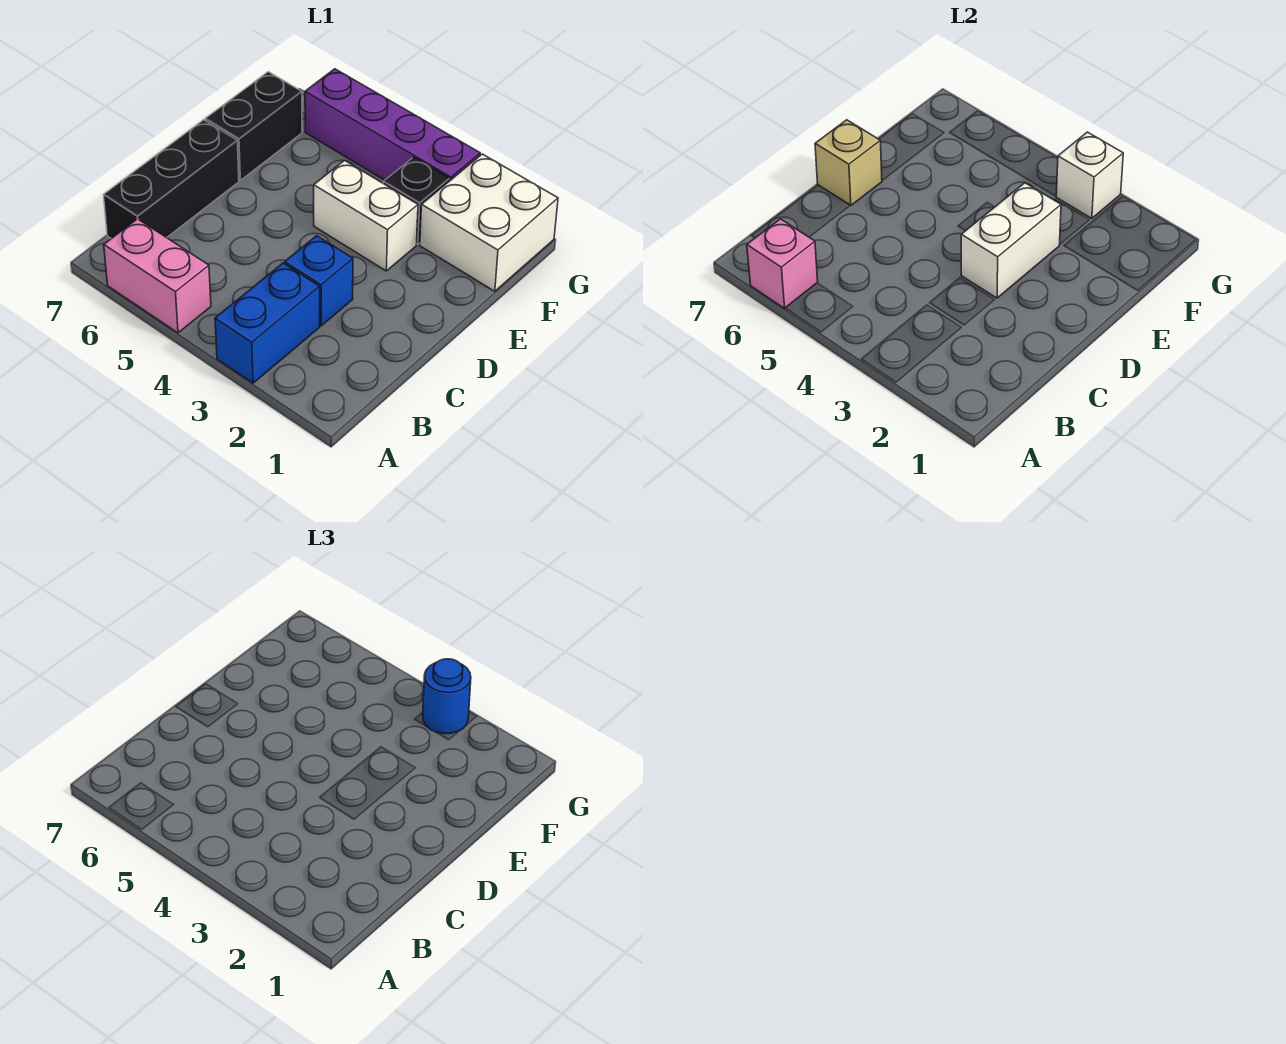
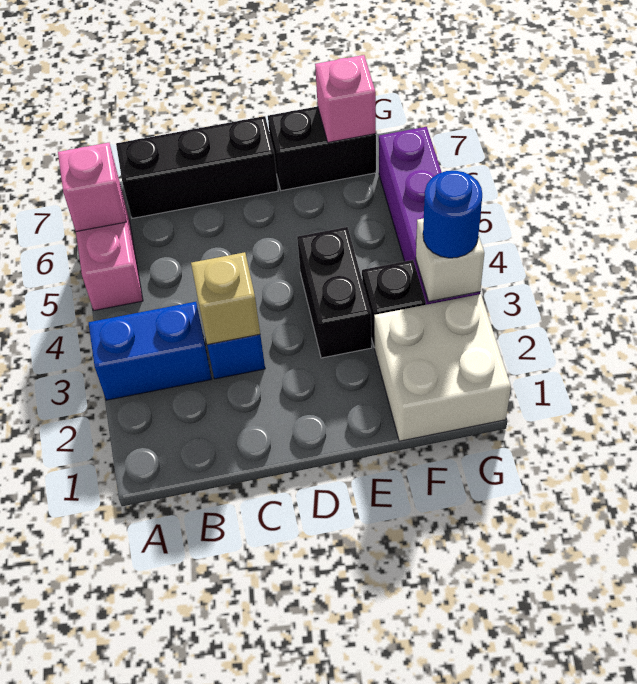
white brick D3:E3 level 2 -> none
tan brick D7 level 2 -> tan brick C3 level 2
white brick E3:E4 level 1 -> black brick E3:E4 level 1
none -> pink brick F7 level 2

